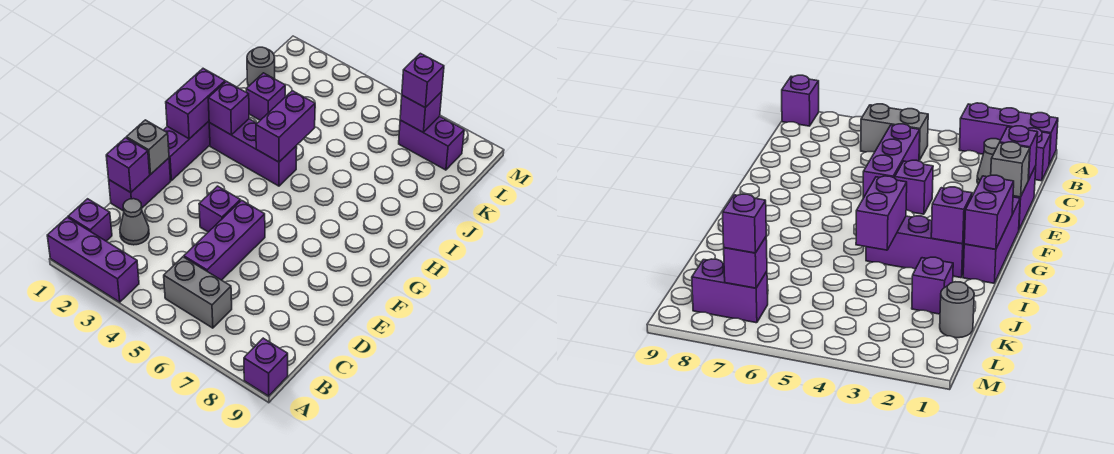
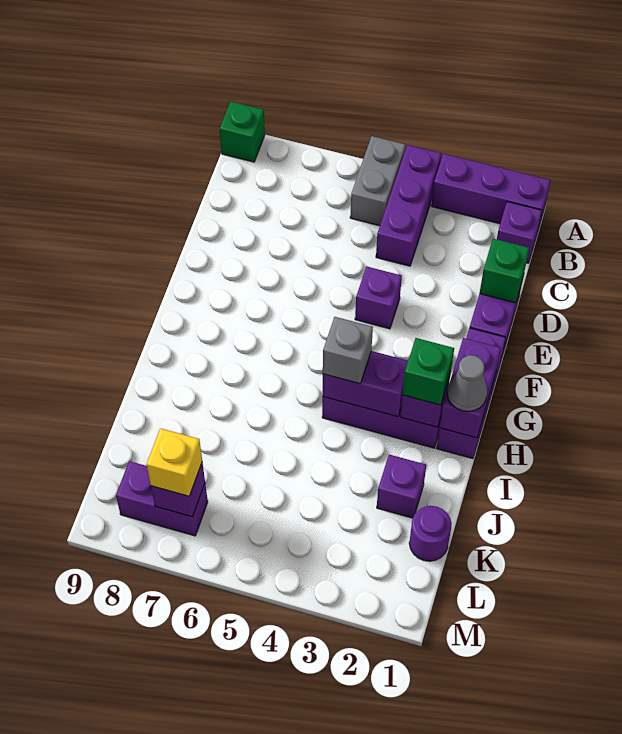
purple brick A9 level 1 -> green brick A9 level 1
grey brick B5:B6 level 1 -> grey brick A5:B5 level 1
grey cone C2 level 1 -> grey cone H1 level 3
purple brick C5:E5 level 1 -> purple brick A4:C4 level 1
purple brick D1 level 2 -> green brick D1 level 2
grey brick E1 level 2 -> grey brick H4 level 3
none -> green brick H2 level 3
purple brick H4:I4 level 2 -> purple brick H3:H4 level 2
grey round brick K1 level 1 -> purple round brick K1 level 1
purple brick L7 level 3 -> yellow brick L7 level 3

